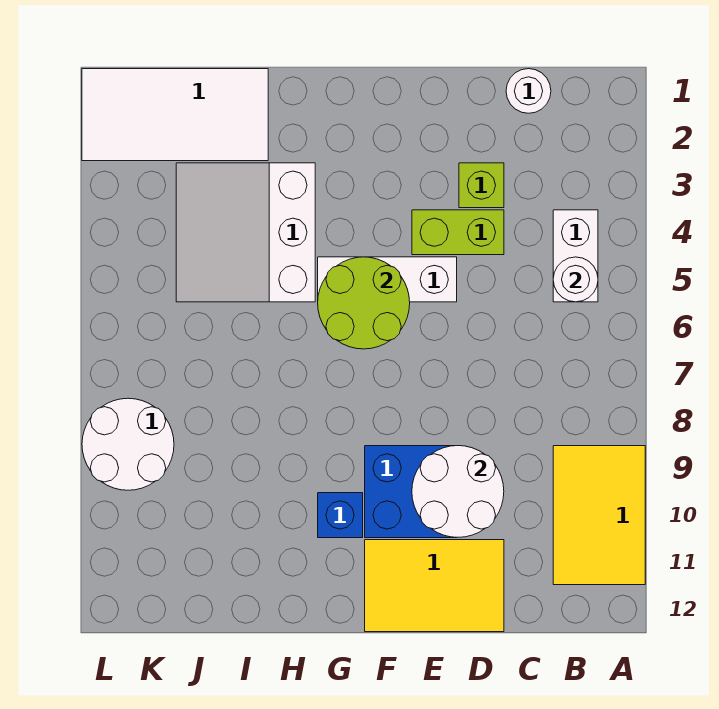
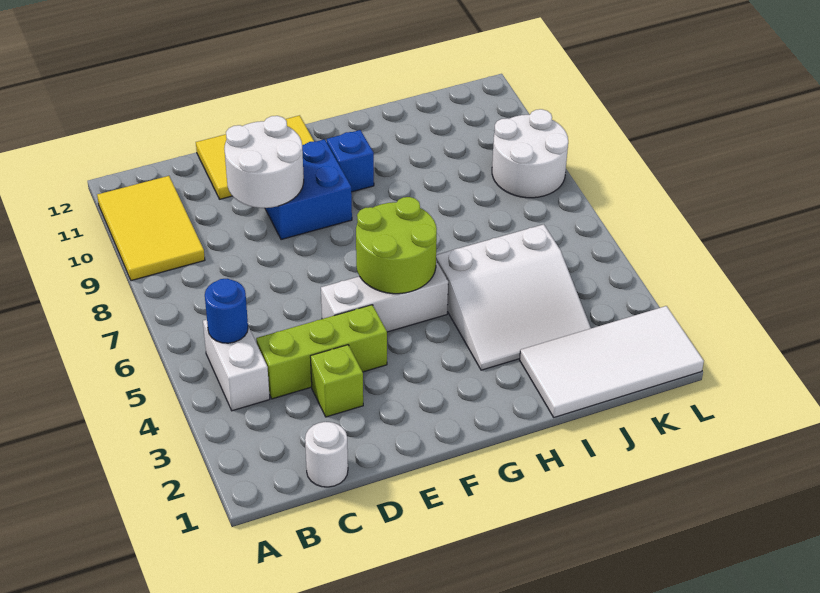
white round brick B5 level 2 -> blue round brick B5 level 2
lime brick D4:E4 level 1 -> lime brick C4:E4 level 1
white slope H3:J5 level 1 top H -> white slope H3:J5 level 1 top 5

